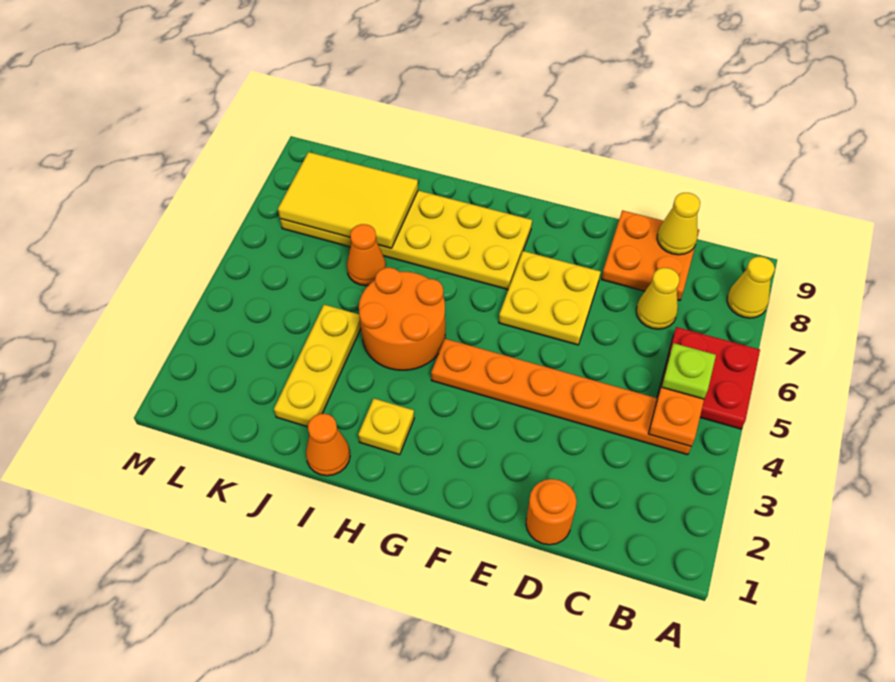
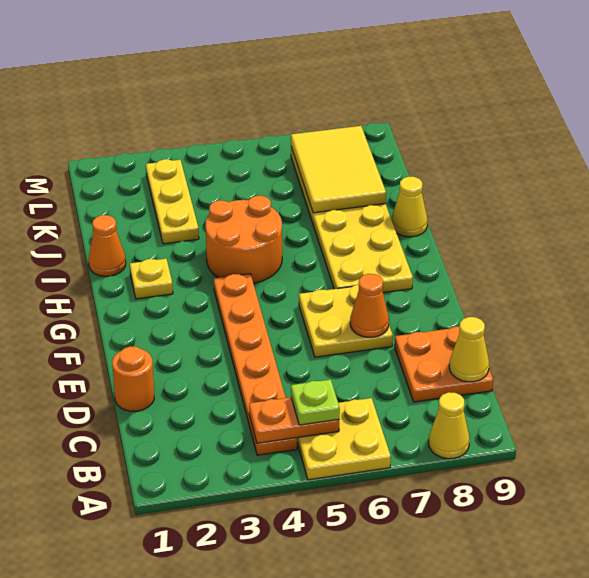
red plate A5:B6 level 1 -> yellow plate A5:B6 level 1
yellow cone C7 level 1 -> yellow cone I9 level 1
yellow plate J2:J4 level 1 -> yellow plate J3:L3 level 1
orange cone J6 level 1 -> orange cone E7 level 2

